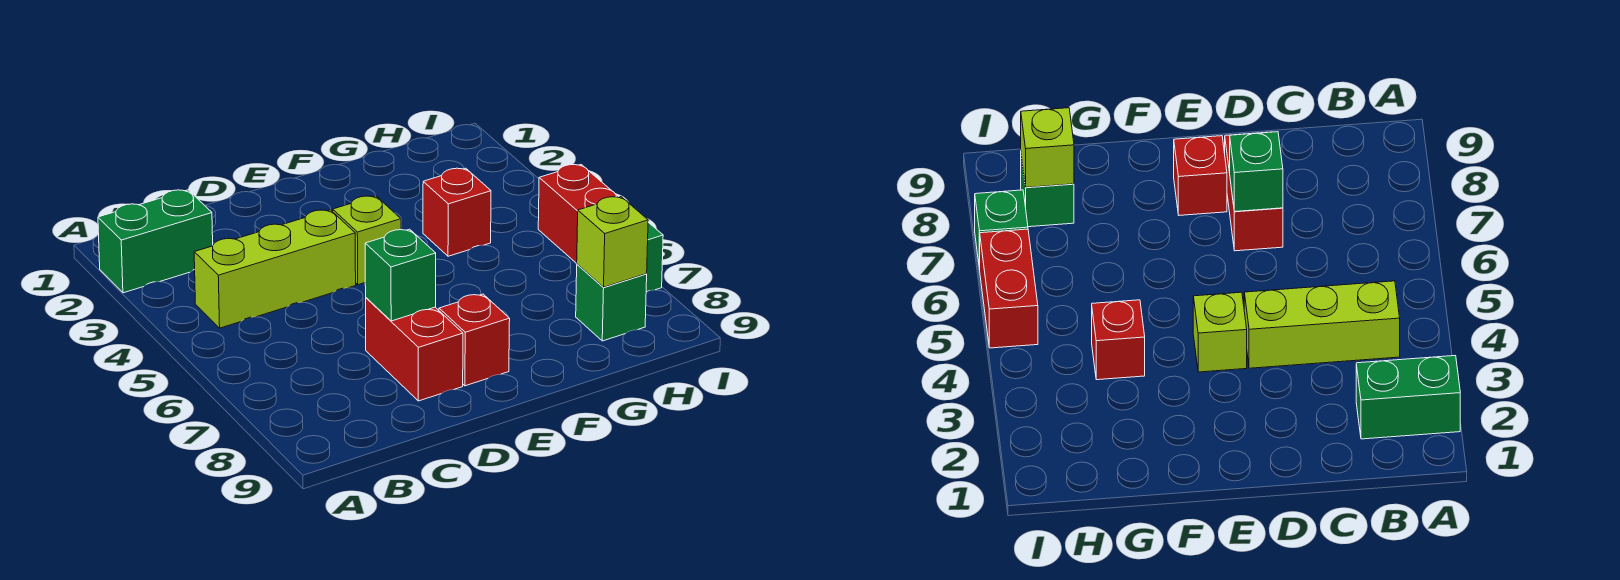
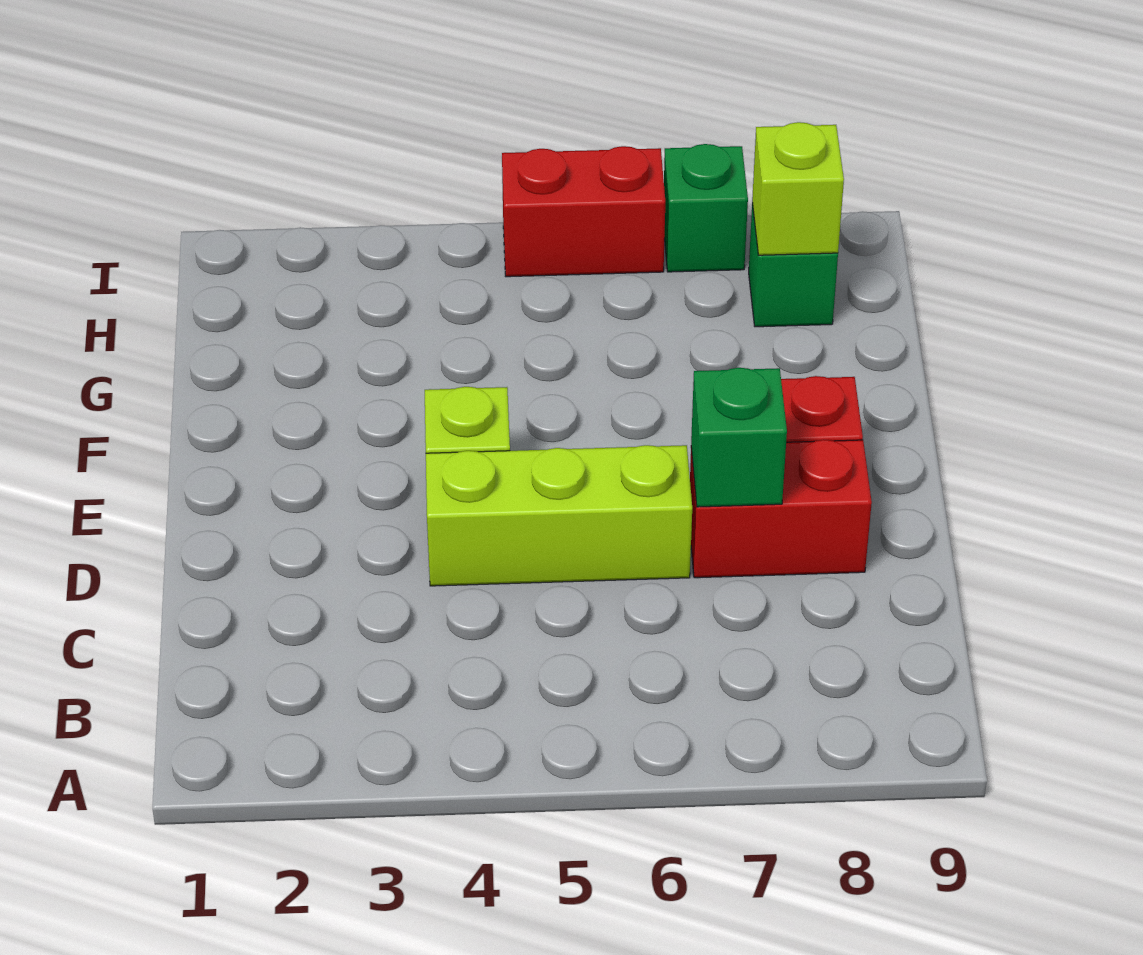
green brick A2:B2 level 1 -> none
lime brick B4:D4 level 1 -> lime brick D4:D6 level 1
red brick G4 level 1 -> none

